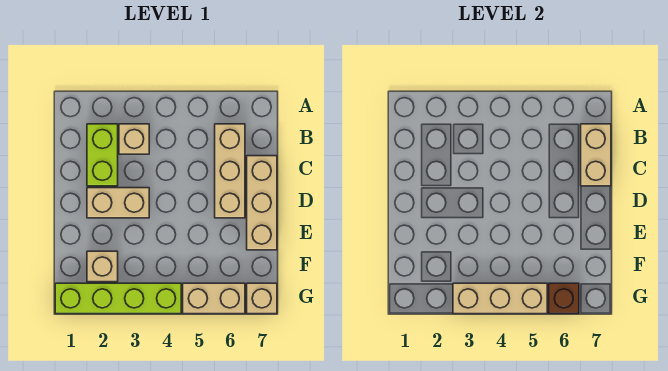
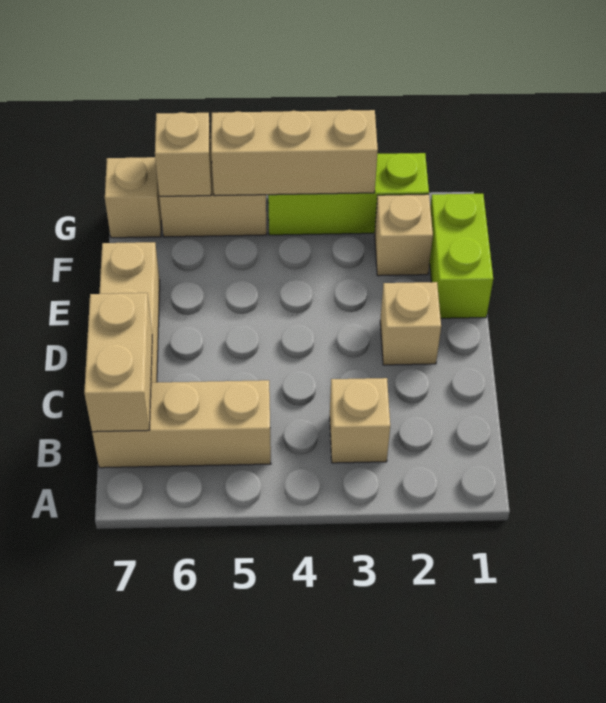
lime brick B2:C2 level 1 -> lime brick E1:F1 level 1
tan brick B6:D6 level 1 -> tan brick B5:B7 level 1
tan brick D2:D3 level 1 -> tan brick D2 level 1
lime brick G1:G4 level 1 -> lime brick G2:G4 level 1
brown brick G6 level 2 -> tan brick G6 level 2

